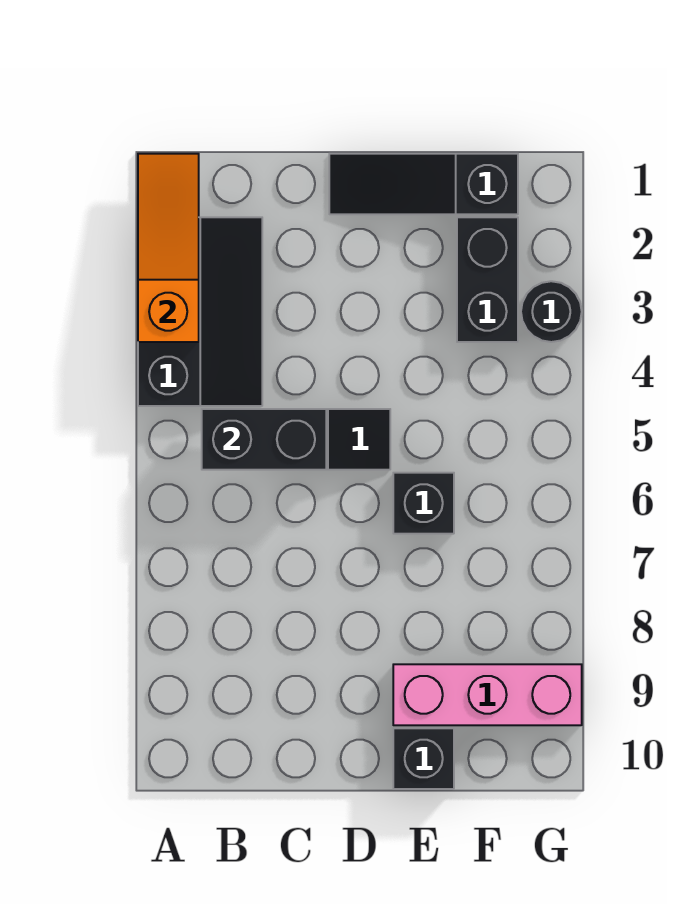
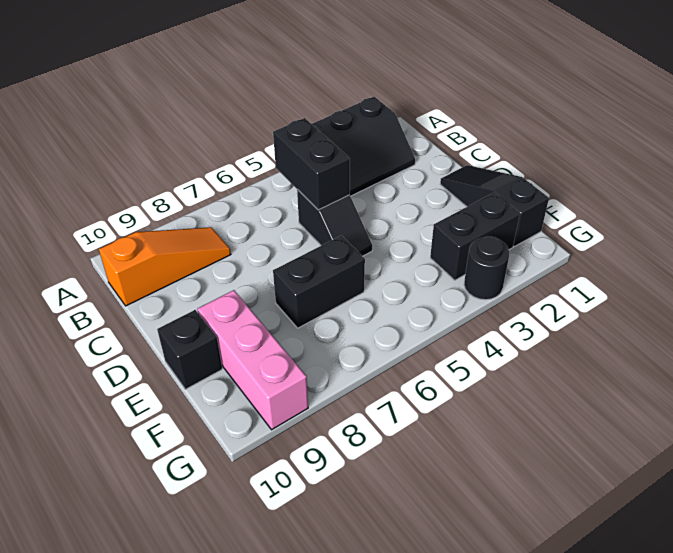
orange slope A1:A3 level 2 top 3 -> orange slope B8:B10 level 1 top 10
black brick E6 level 1 -> black brick E6:E7 level 1

